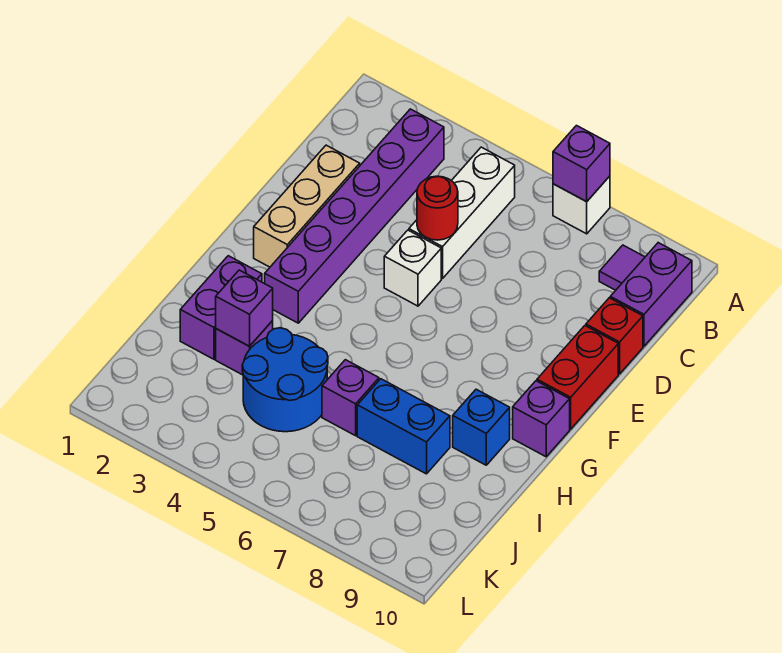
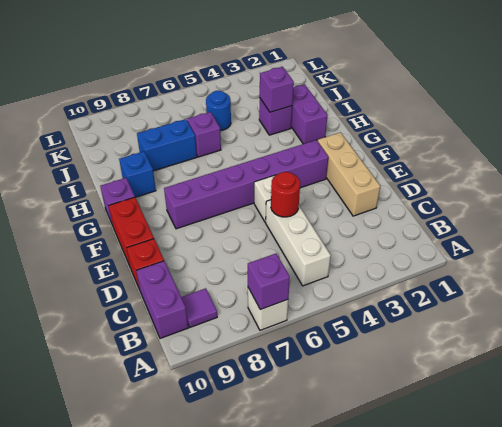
purple brick B3:G3 level 1 -> purple brick F3:F8 level 1
blue round brick I4:J5 level 1 -> blue round brick J5 level 1

